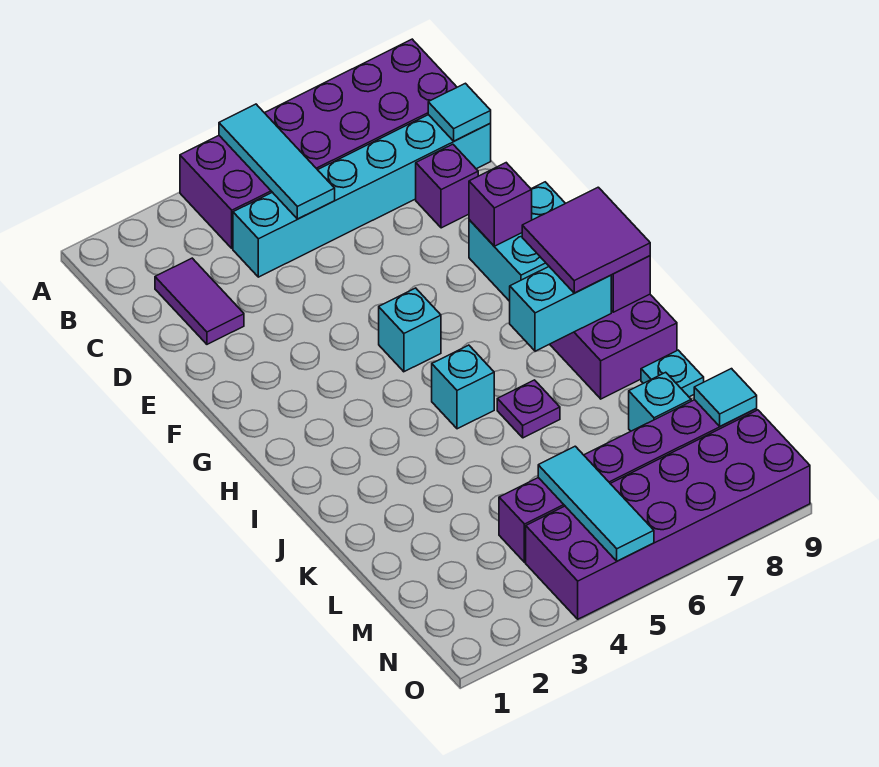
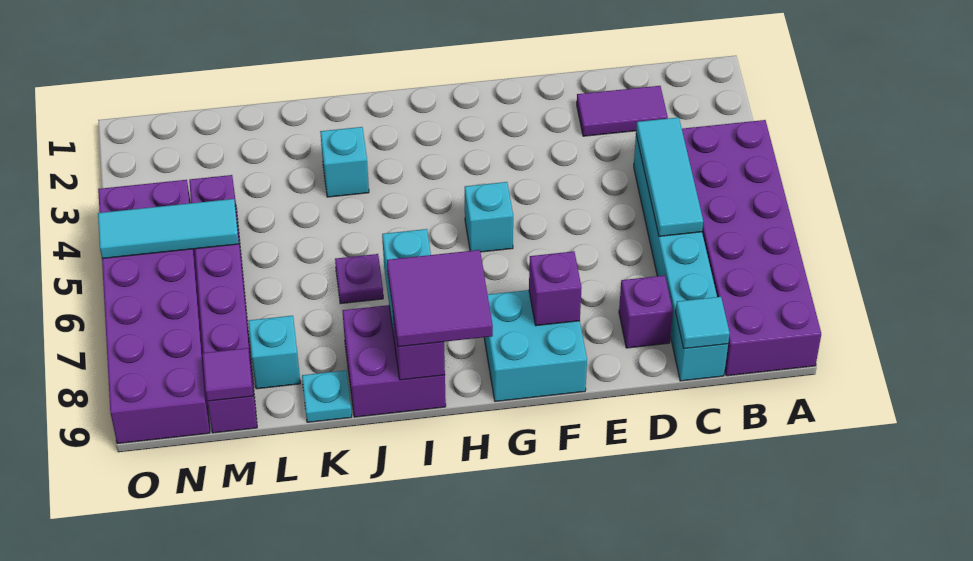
cyan tile A5:C5 level 2 -> cyan tile C4:C6 level 2
cyan brick I5 level 1 -> cyan brick J3 level 1
cyan tile M9 level 2 -> purple tile M9 level 2

